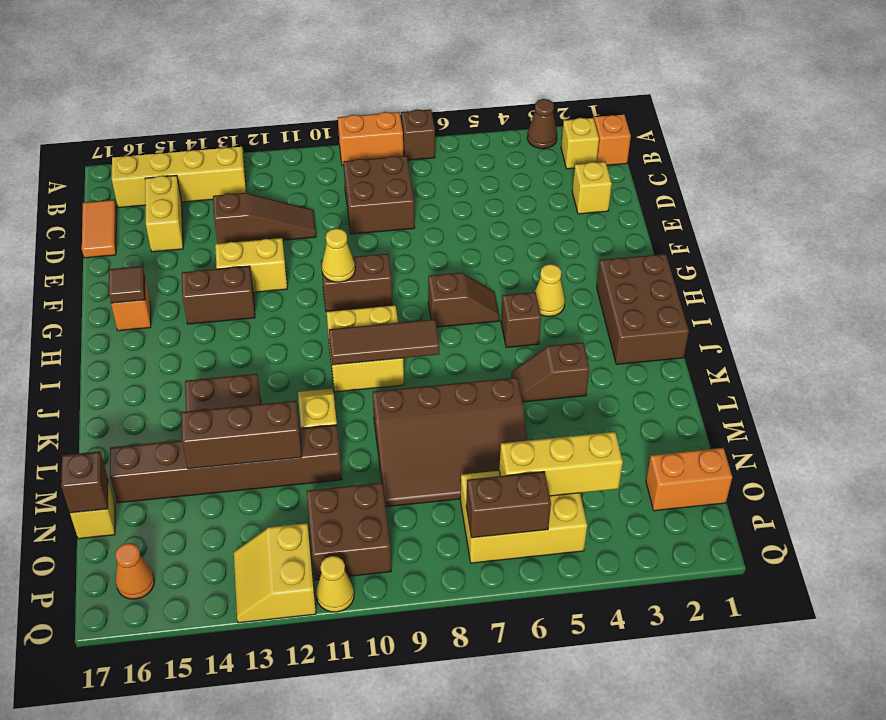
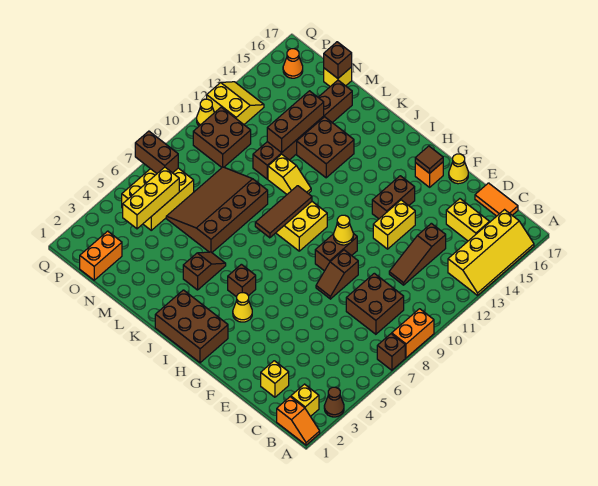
none -> yellow cone F17 level 1
brown slope H6:H7 level 1 top 7 -> brown slope F8:F9 level 1 top 9
brown brick P6:P7 level 2 -> brown brick P7:Q7 level 2

